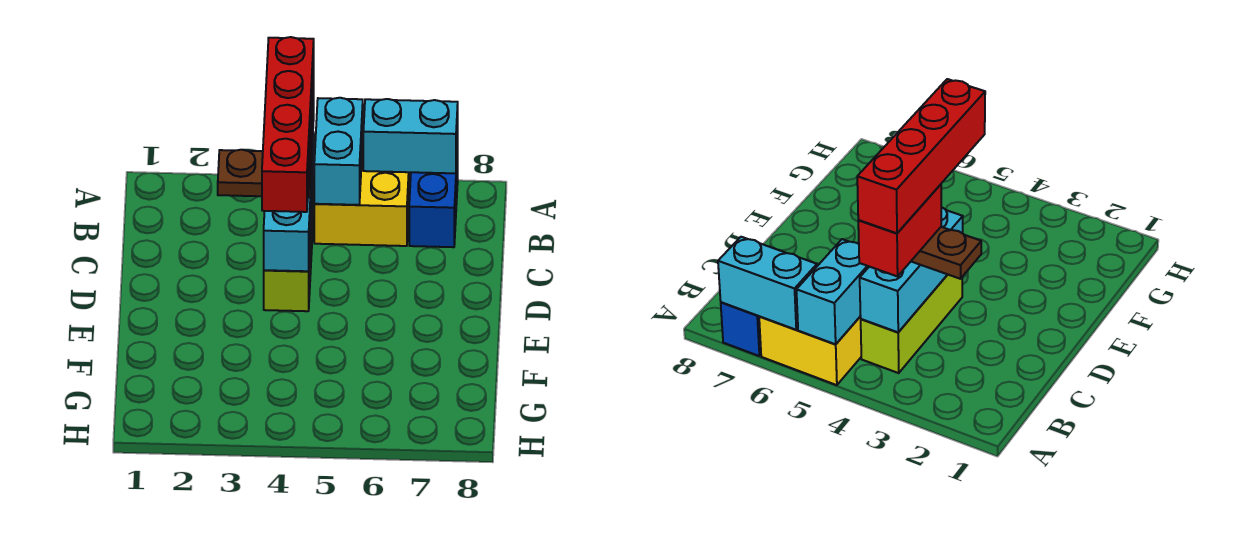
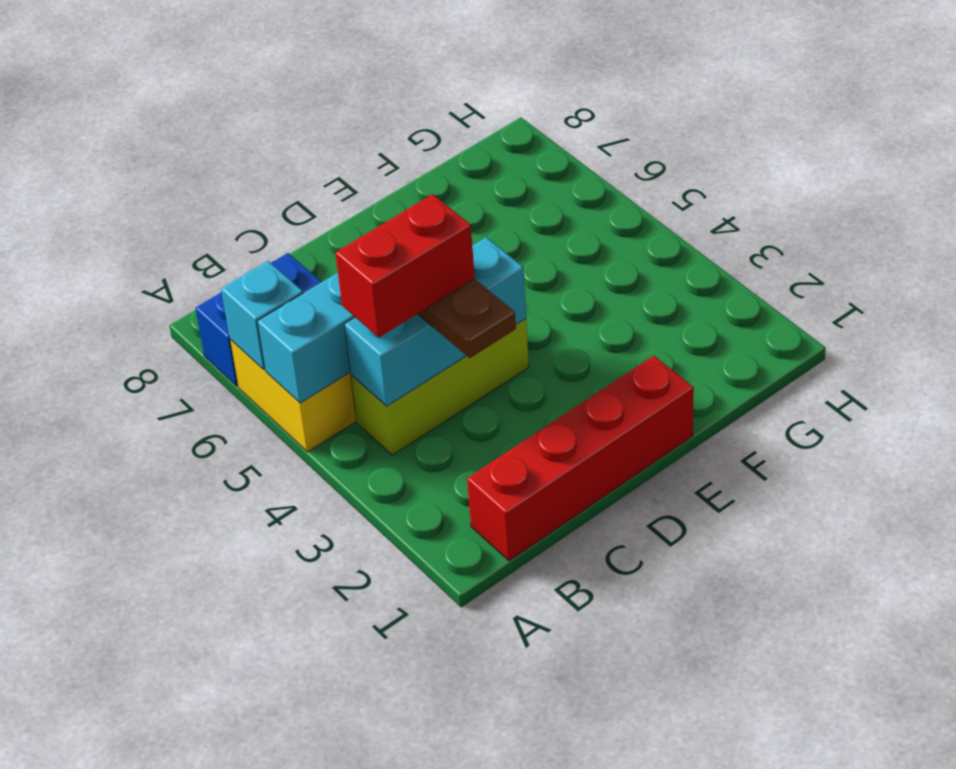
cyan brick A6:A7 level 2 -> cyan brick A6 level 2
red brick B4:E4 level 5 -> red brick B1:E1 level 1

